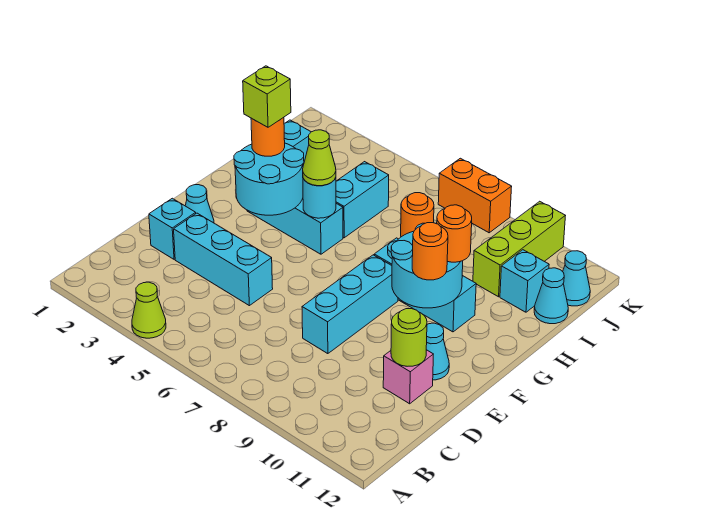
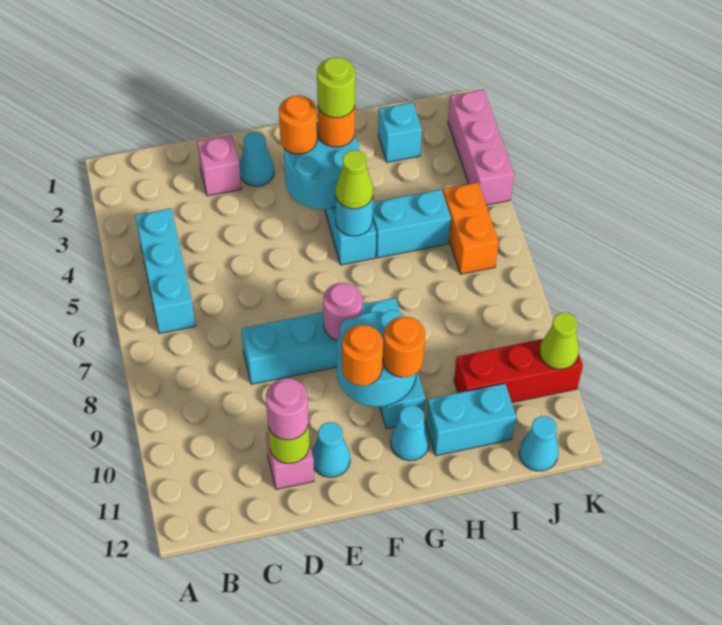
lime cone A4 level 1 -> lime cone K10 level 2
cyan brick D2 level 1 -> pink brick D2 level 1
cyan brick D3:D5 level 1 -> cyan brick B4:B6 level 1
none -> pink round brick D11 level 3
none -> pink round brick F8 level 2
lime brick G3 level 4 -> lime round brick G3 level 4
orange round brick I7 level 1 -> orange round brick F3 level 3
lime brick I10:K10 level 1 -> red brick I10:K10 level 1
cyan brick I11 level 1 -> cyan brick H11:I11 level 1
cyan cone I12 level 1 -> cyan cone G11 level 1
none -> pink brick K2:K4 level 1
orange brick K7:K8 level 1 -> orange brick J5:J6 level 1

